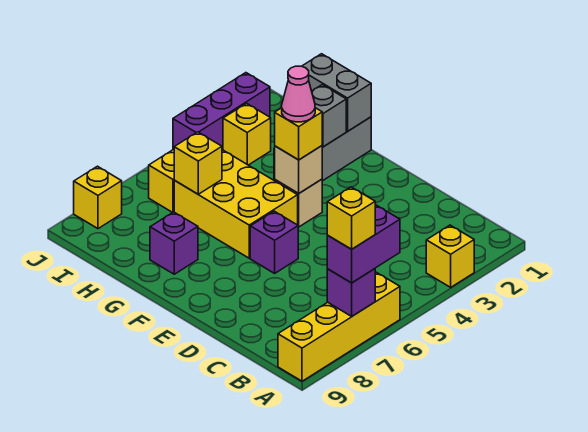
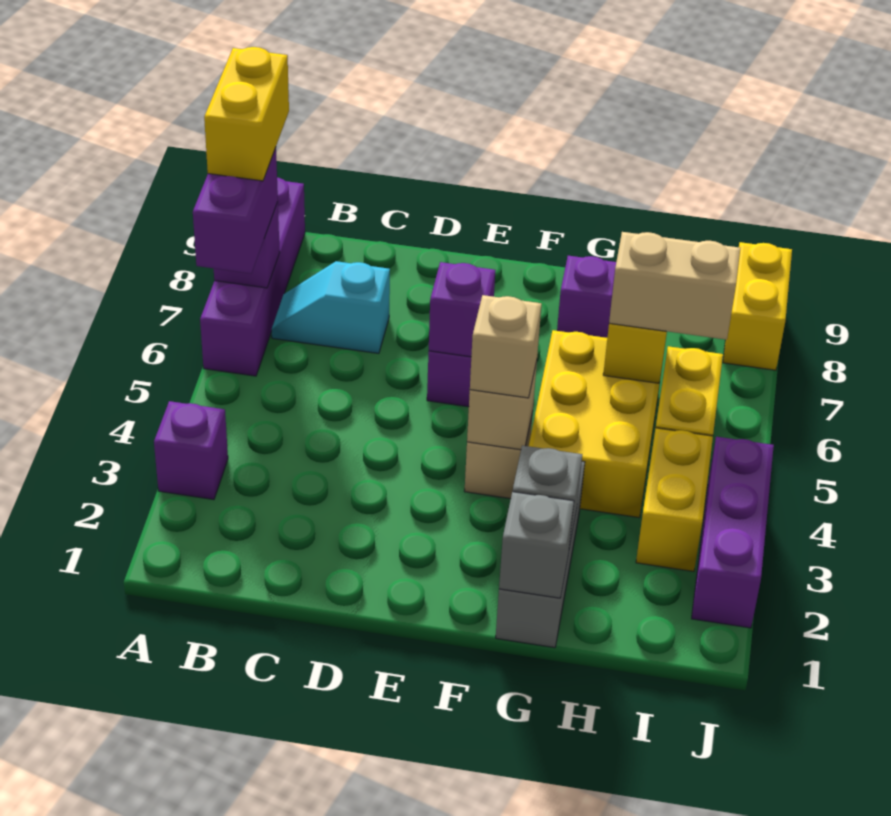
yellow brick A3 level 1 -> purple brick A3 level 1
yellow brick A6:A9 level 1 -> purple brick A6:A9 level 1
yellow brick A7 level 4 -> yellow brick A7:A8 level 4
none -> cyan slope B7:C7 level 1 top C
none -> purple brick E6 level 2
yellow brick F4 level 3 -> tan brick F4 level 3
pink cone F4 level 4 -> none
yellow brick F5:H6 level 1 -> yellow brick G4:H6 level 1
grey brick G1:H1 level 2 -> grey brick G1 level 2
none -> tan brick H6:I6 level 3
yellow brick I3 level 1 -> yellow brick I3:I4 level 1
yellow brick J8 level 1 -> yellow brick J8:J9 level 1

